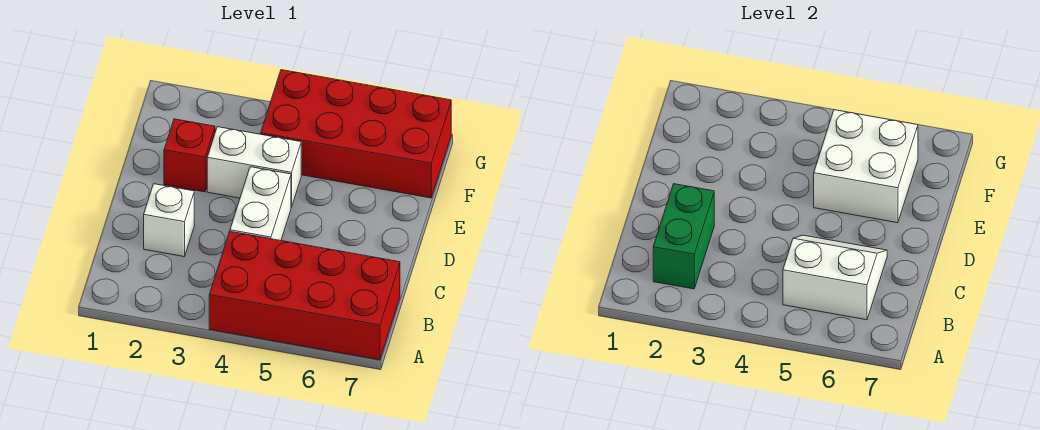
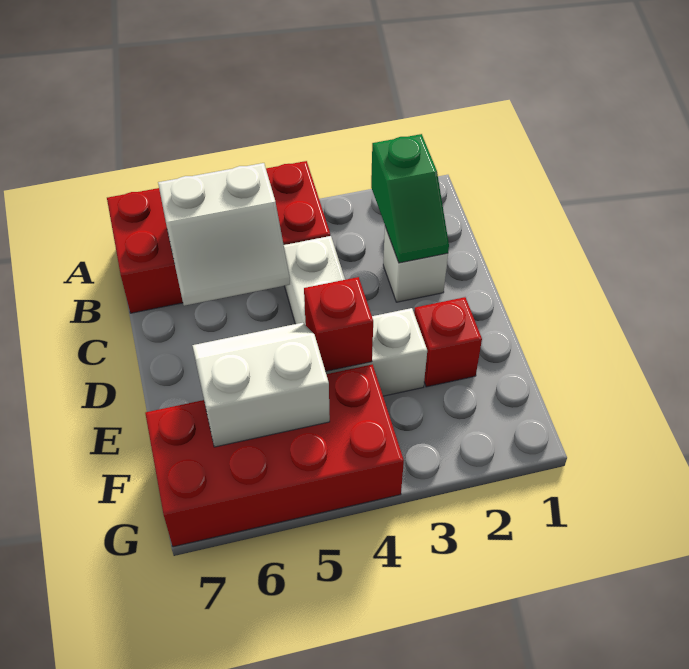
green brick B2:C2 level 2 -> green slope B2:C2 level 2 top B
none -> red brick E4 level 2
white brick E5:F6 level 2 -> white slope E5:F6 level 2 top F

